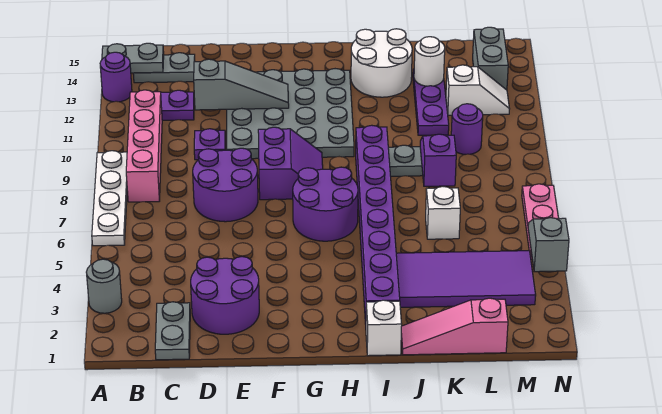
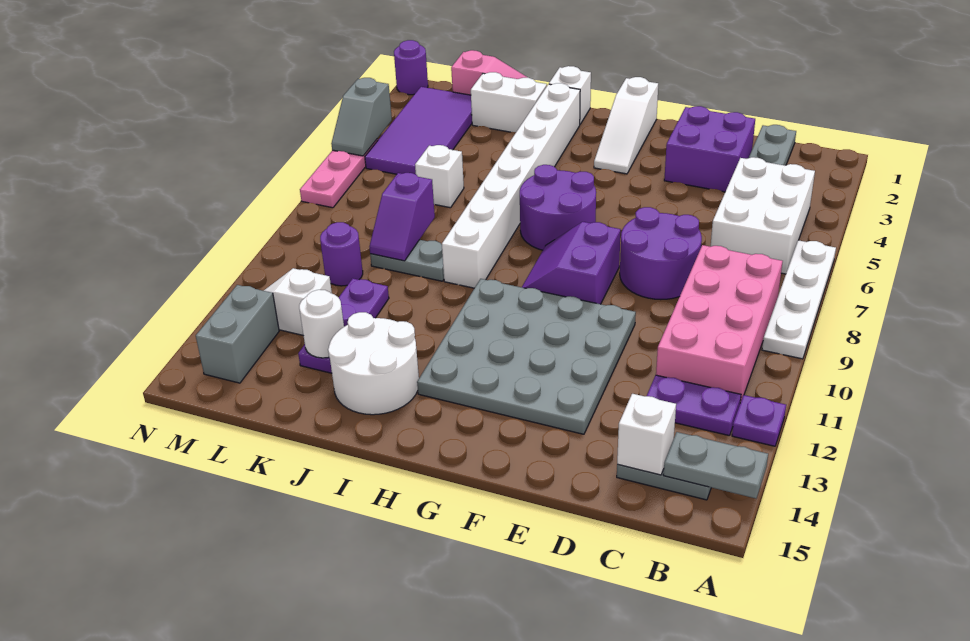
grey round brick A3 level 1 -> none
purple round brick A13 level 1 -> purple round brick N1 level 1
none -> white brick B4:C6 level 1
pink brick B8:B11 level 1 -> pink brick B8:C11 level 1
none -> white brick C14 level 2
purple round brick D2:E3 level 1 -> purple brick D2:E3 level 1
purple plate D10 level 1 -> purple plate A12 level 1
grey slope D12:F12 level 2 top D -> none
none -> white slope G1:G3 level 1 top 1
purple brick I2:I9 level 1 -> white brick I2:I9 level 1
none -> white brick J2:K2 level 1
purple tile J3:M4 level 1 -> purple tile L2:M5 level 1

